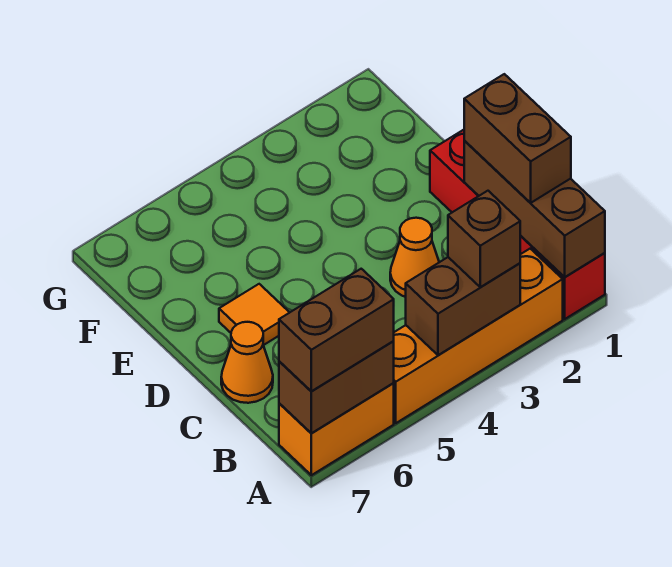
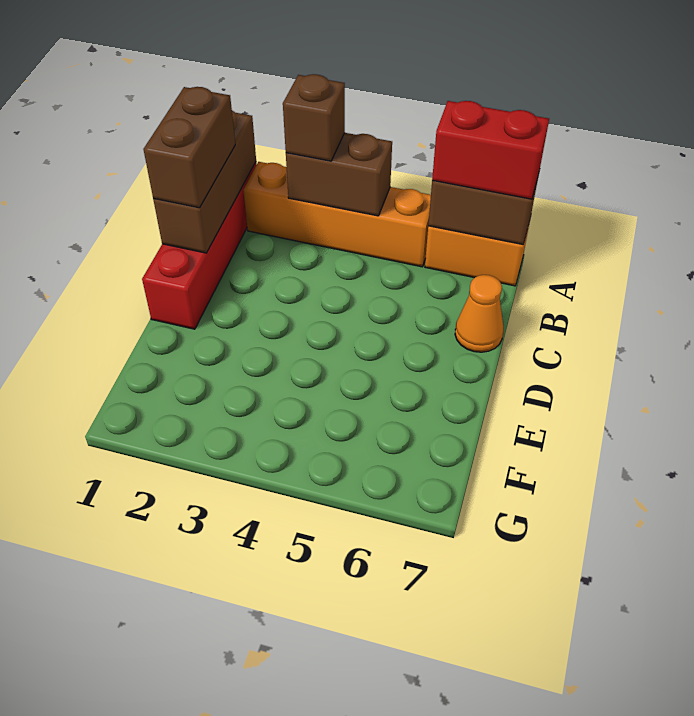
brown brick A6:A7 level 3 -> red brick A6:A7 level 3
orange cone C3 level 1 -> none
orange tile D6 level 1 -> none

